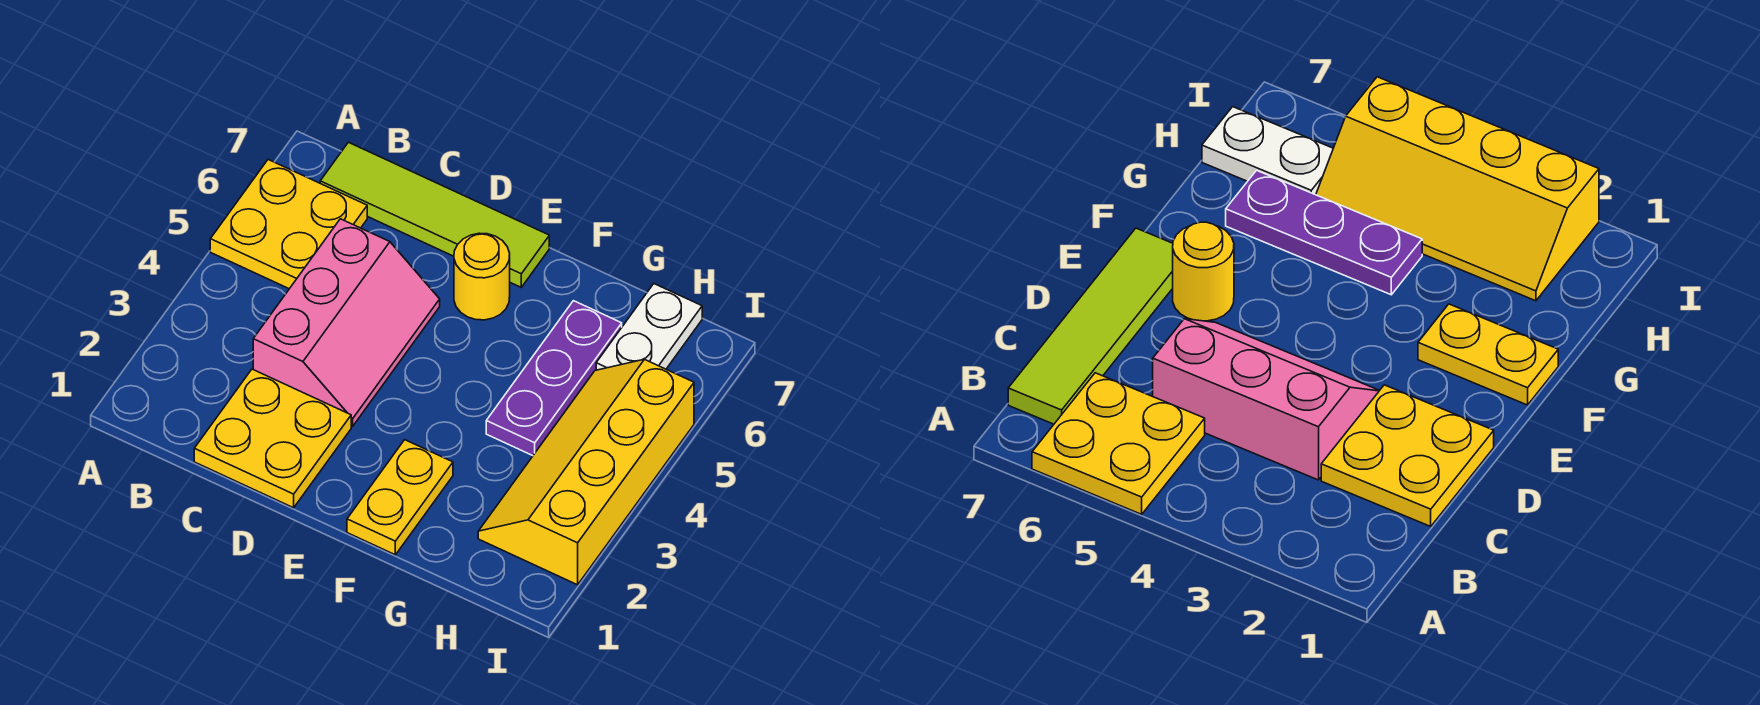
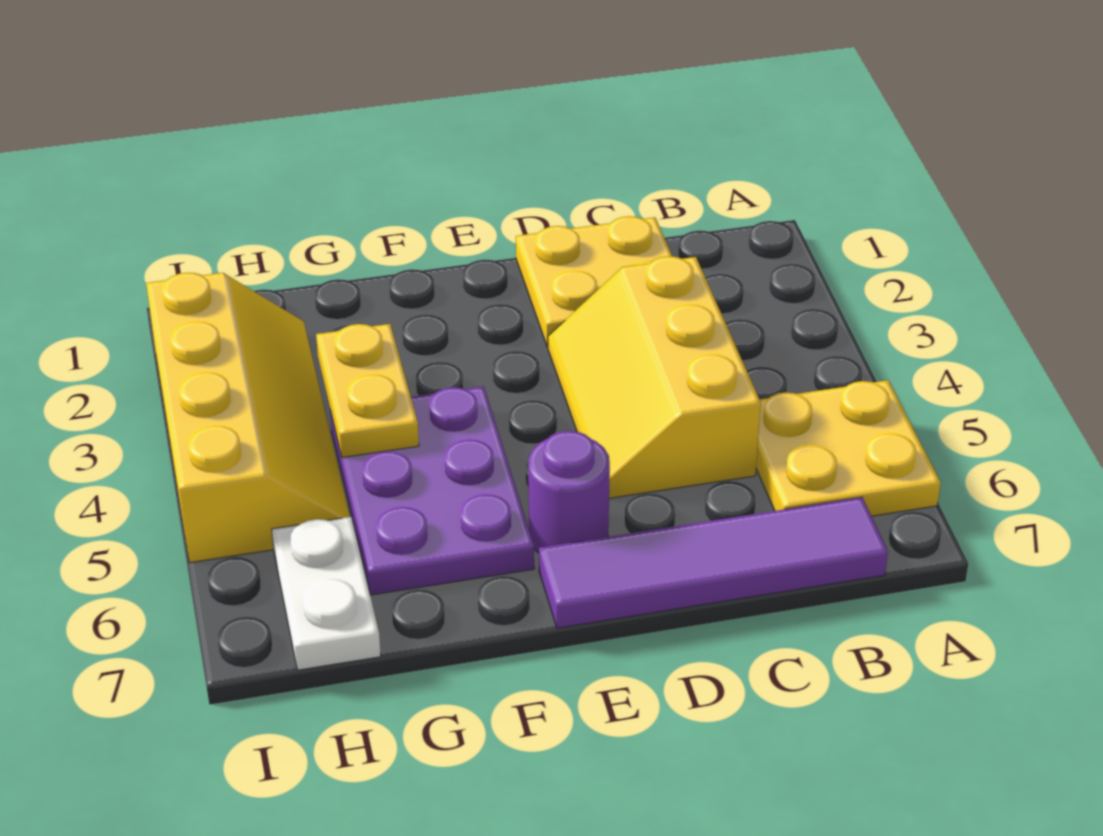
lime tile B7:E7 level 1 -> purple tile B7:E7 level 1
pink slope C3:D5 level 1 top C -> yellow slope C3:D5 level 1 top C
yellow round brick E6 level 1 -> purple round brick E6 level 1
yellow plate F1:F2 level 1 -> yellow plate G3:G4 level 2
purple plate G4:G6 level 1 -> purple plate F4:G6 level 1

